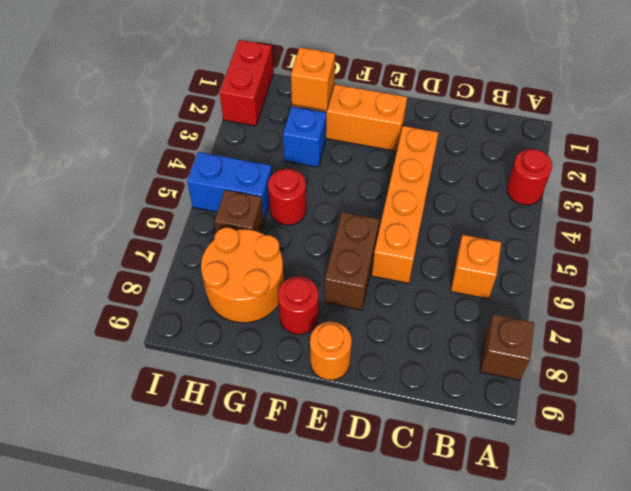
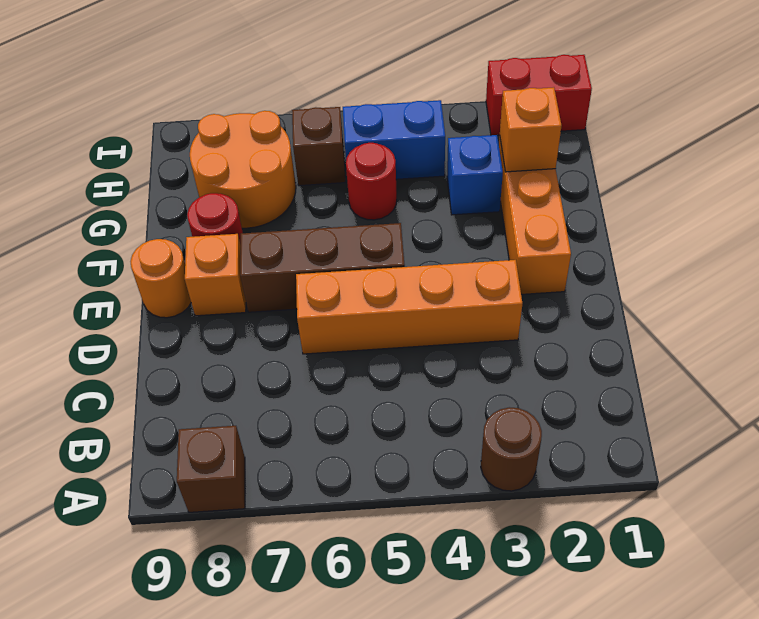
red round brick A3 level 1 -> brown round brick A3 level 1
orange brick B6 level 1 -> orange brick E8 level 1
brown brick E6:E7 level 1 -> brown brick E5:E7 level 1
blue brick H5:I5 level 1 -> blue brick H4:H5 level 1

